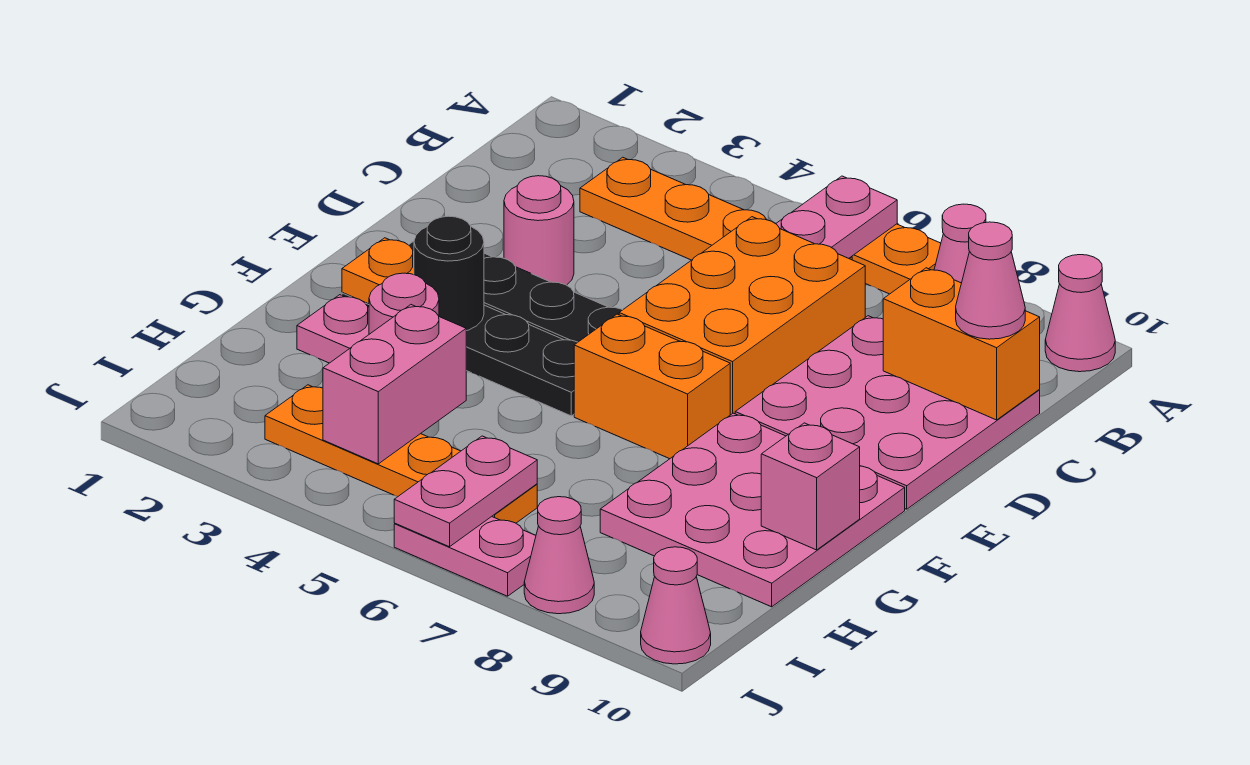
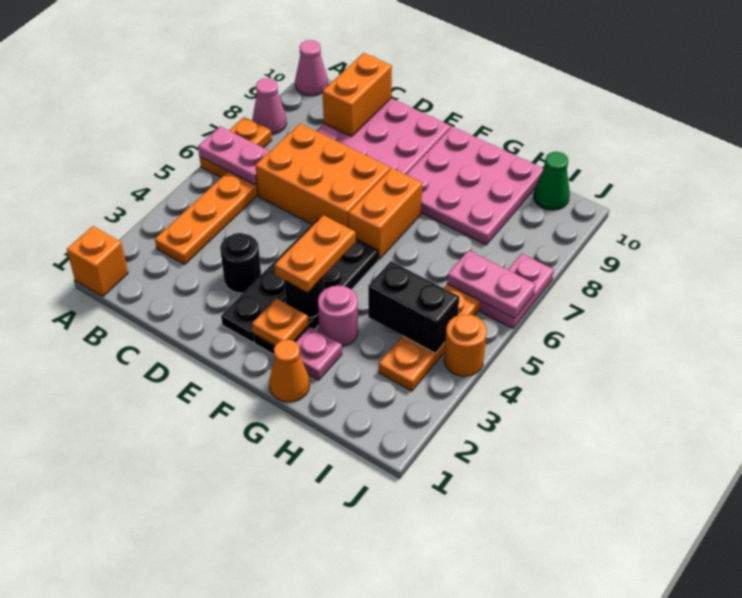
none -> orange brick A1 level 1
pink cone C10 level 3 -> none
pink round brick D3 level 1 -> black round brick D3 level 1
none -> orange plate F3:F4 level 3
none -> orange cone G1 level 1
pink brick G10 level 2 -> none
pink brick H4:I4 level 2 -> black brick H4:I4 level 2
none -> green cone I10 level 1
none -> orange round brick J4 level 1
pink cone J8 level 1 -> none
pink cone J10 level 1 -> none

